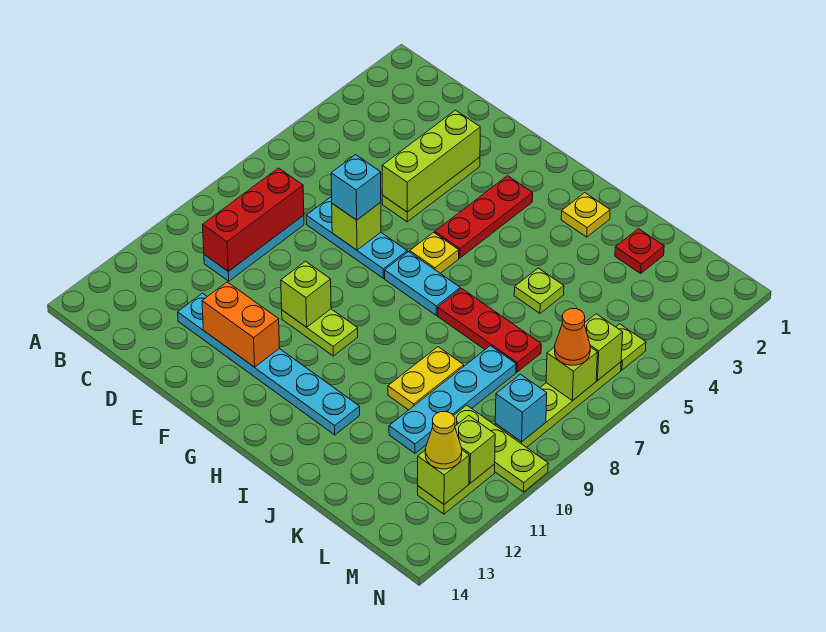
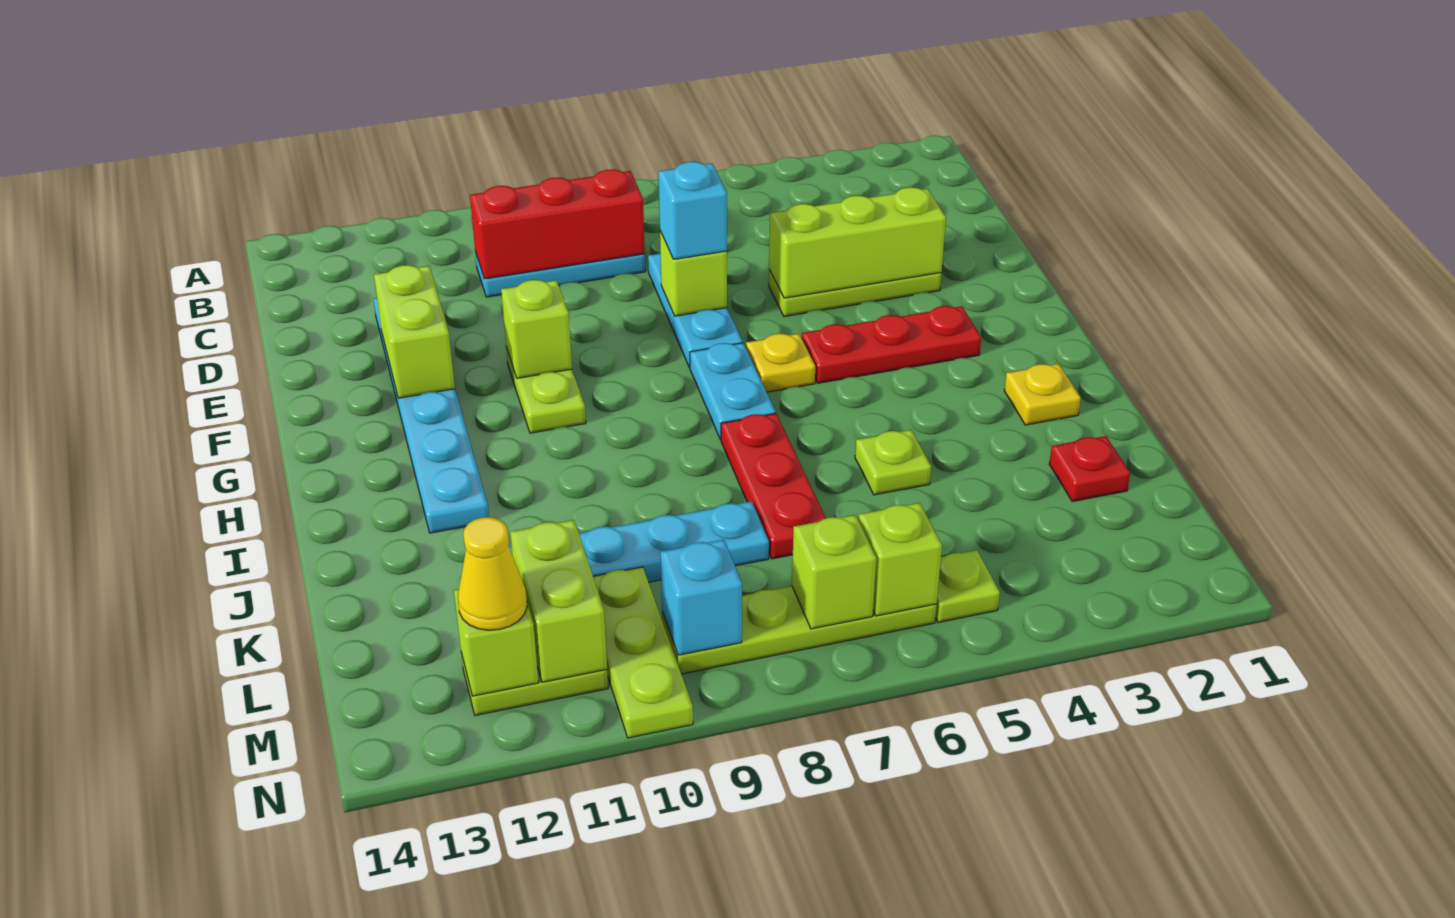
orange brick E12:F12 level 2 -> lime brick E12:F12 level 2
yellow plate J9:J10 level 1 -> none
orange cone M7 level 3 -> none
lime brick M11 level 2 -> lime brick L11:M11 level 2

